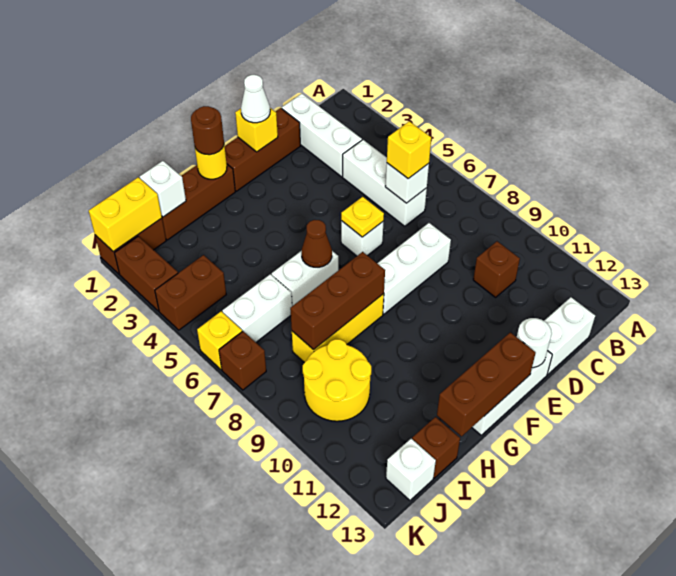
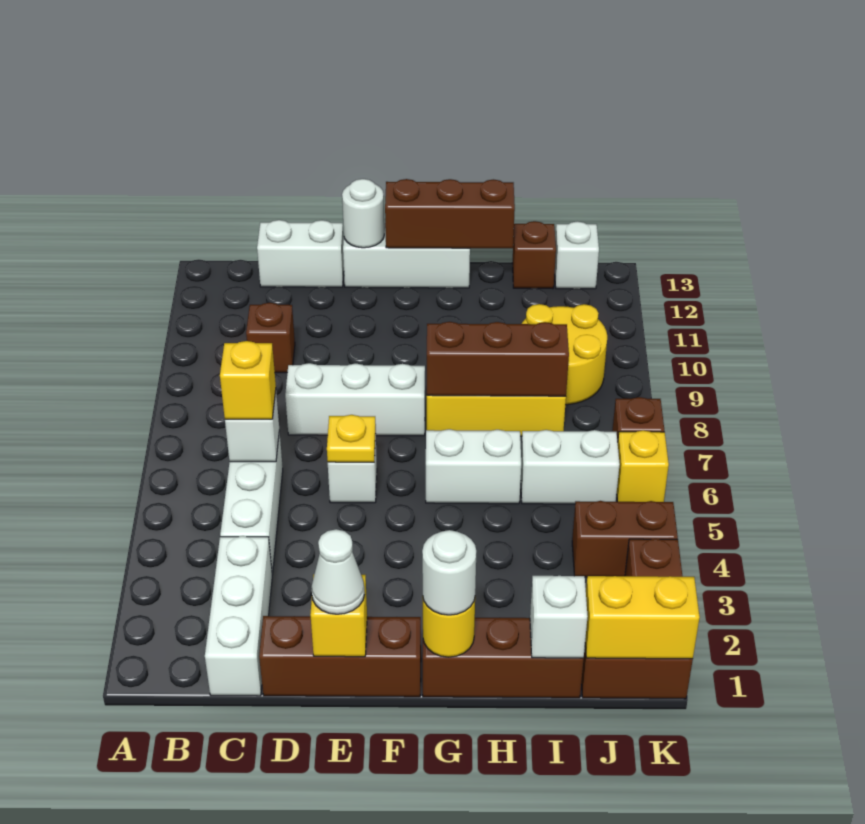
brown round brick G1 level 3 -> white round brick G1 level 3
brown cone G6 level 2 -> none

